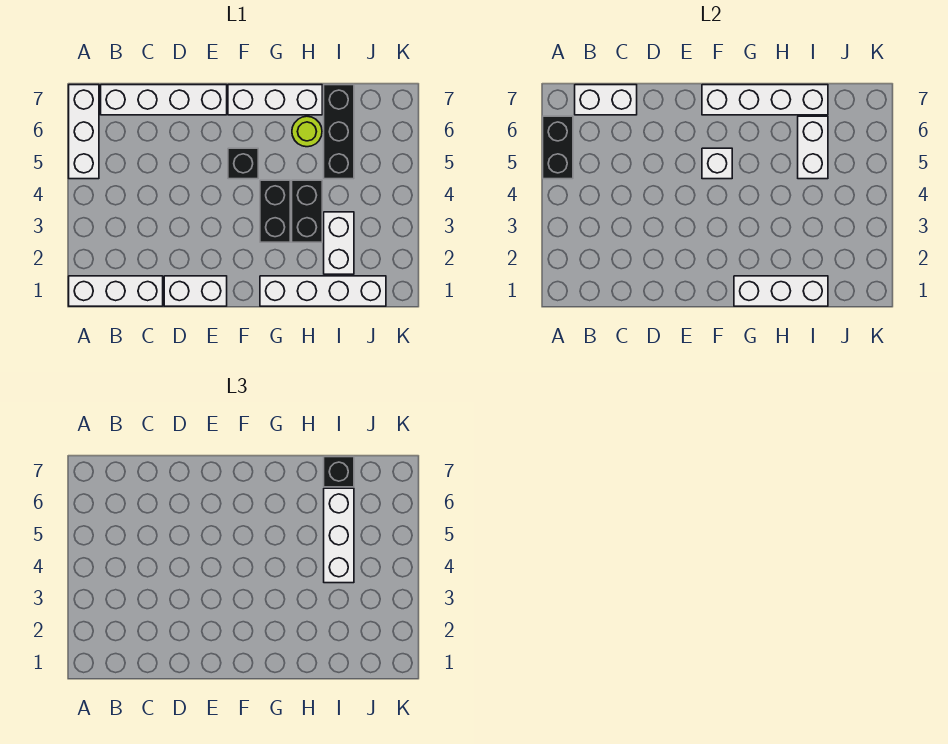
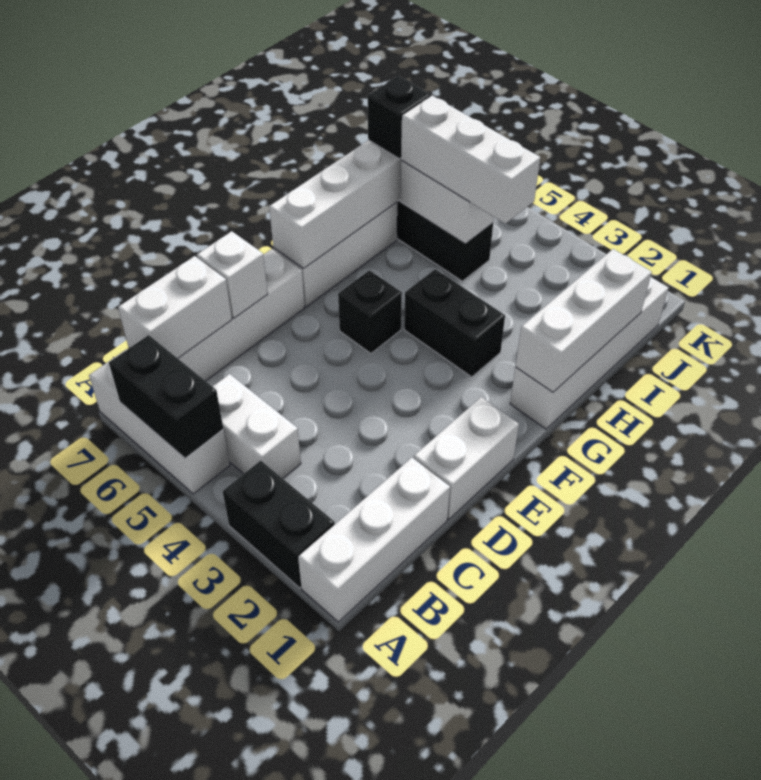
white brick F5 level 2 -> white brick D7 level 2
black brick H3:H4 level 1 -> black brick A2:A3 level 1
lime round brick H6 level 1 -> none
white brick I2:I3 level 1 -> white brick B4:B5 level 1

